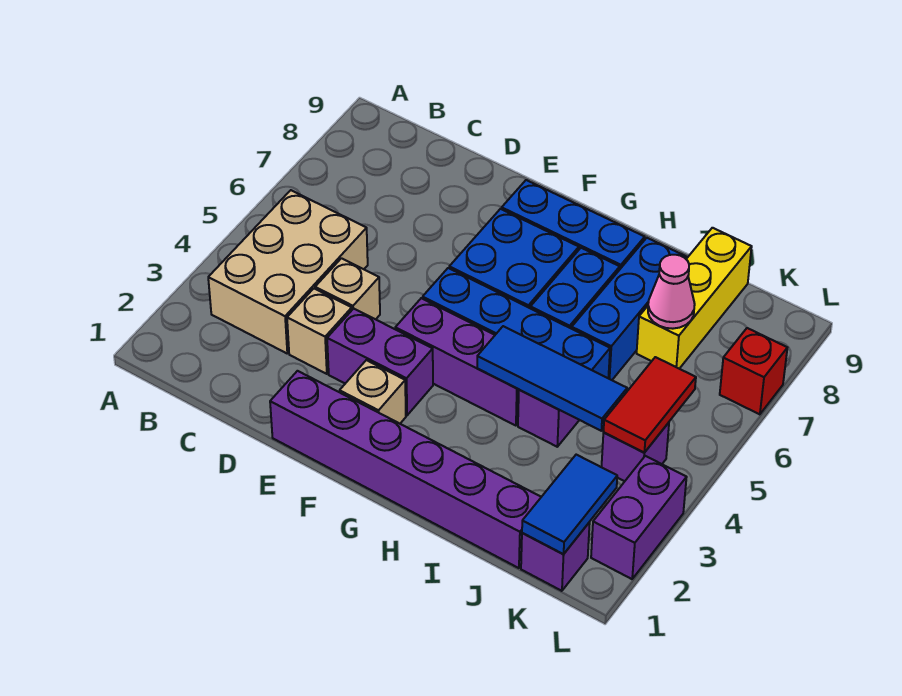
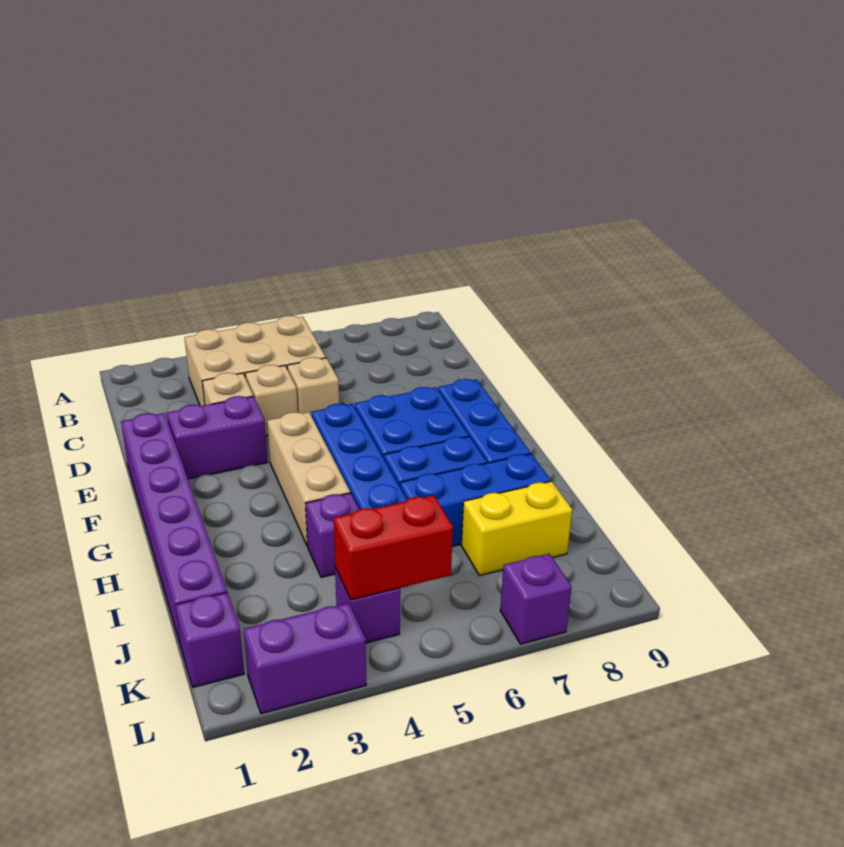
purple brick E3:F3 level 1 -> purple brick E2:E3 level 1
tan brick F2 level 1 -> tan brick D5 level 1
purple brick F4:H4 level 1 -> tan brick F4:H4 level 1
blue tile H4:J4 level 2 -> none
yellow brick J7:J9 level 1 -> yellow brick J7:J8 level 1
pink cone J7 level 2 -> none
blue tile K1:K2 level 2 -> none
red tile K4:K5 level 2 -> red brick K4:K5 level 2
red brick L7 level 1 -> purple brick L7 level 1

